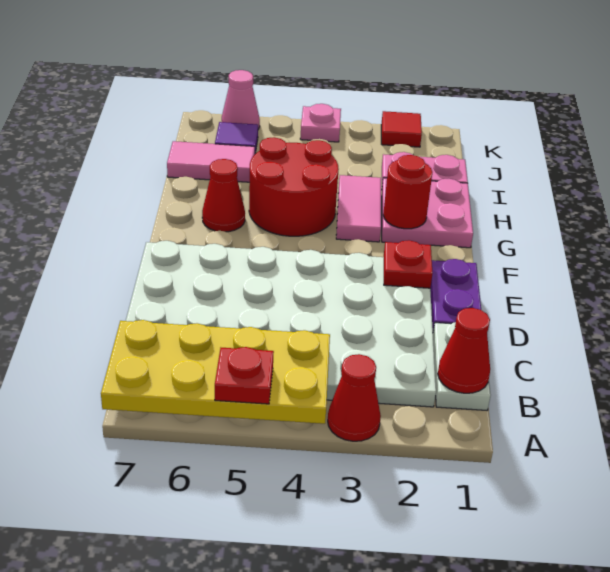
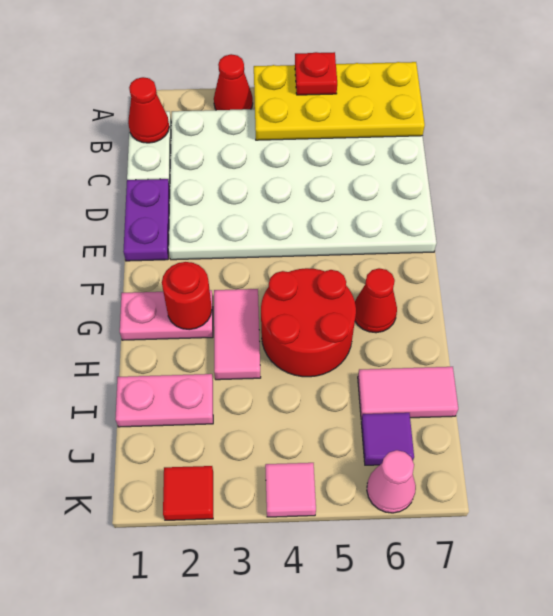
red plate E2 level 2 -> none
pink plate G1:H2 level 1 -> pink plate G1:G2 level 1
pink plate K4 level 1 -> pink tile K4 level 1

